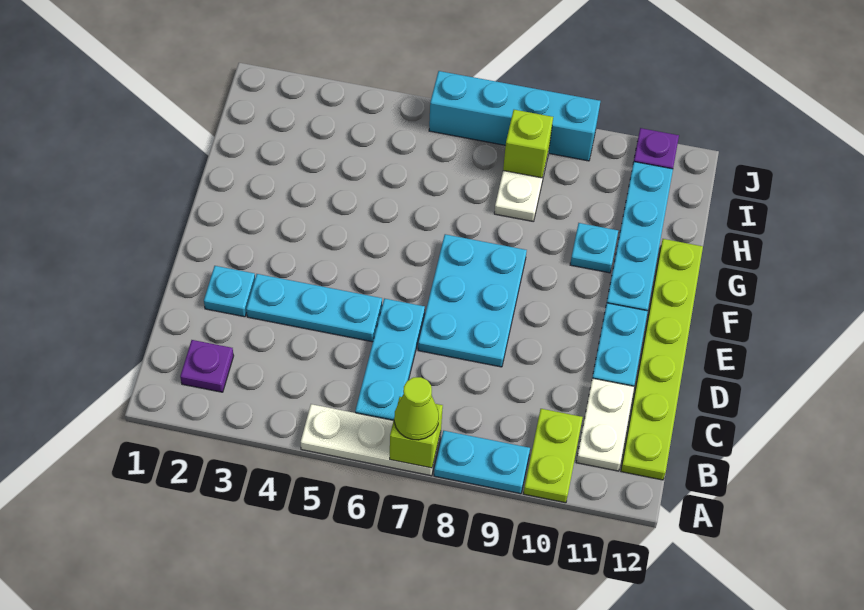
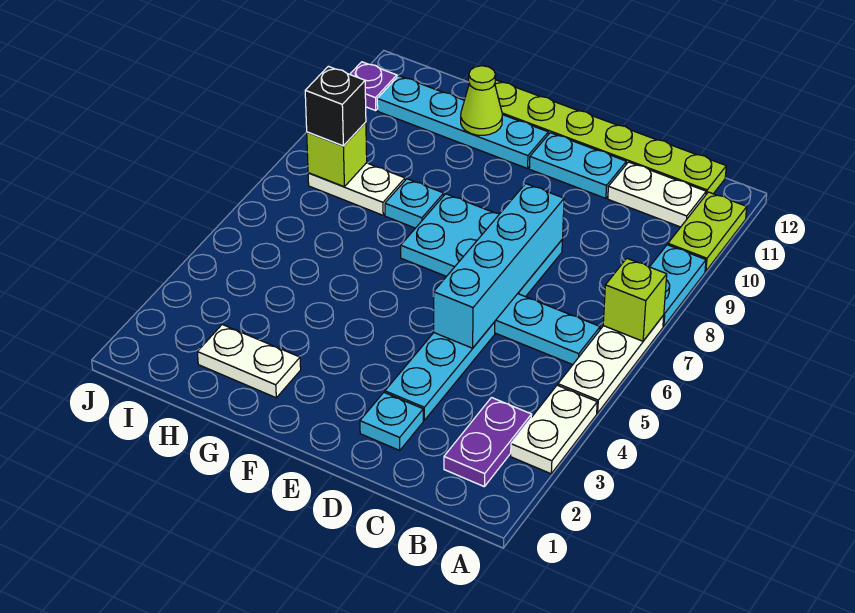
none -> white plate A3:A4 level 1
lime cone A7 level 3 -> lime cone G11 level 2
lime plate A10:B10 level 1 -> lime plate A10:A11 level 1
purple plate B2 level 1 -> purple plate B2:B3 level 1
none -> white plate G2:H2 level 1
cyan plate G10 level 1 -> cyan plate G8 level 1
none -> black brick I8 level 3
cyan brick J6:J9 level 1 -> cyan brick D5:D8 level 2

